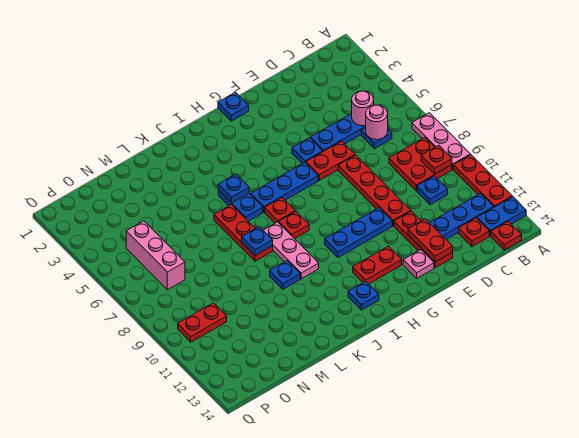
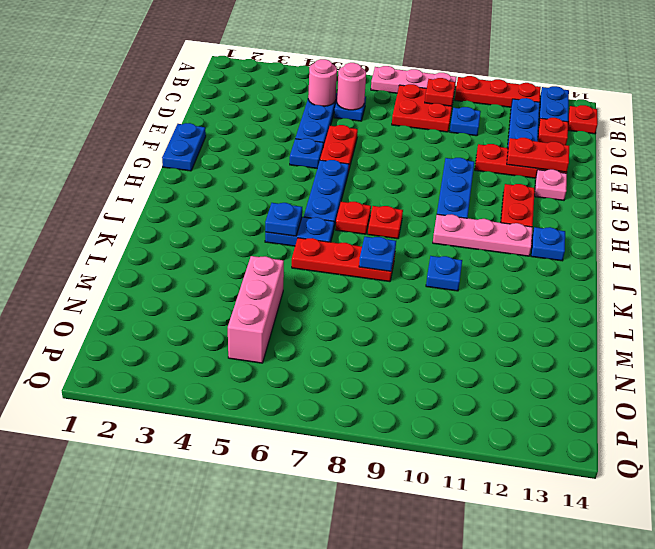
red plate E7:E10 level 1 -> none
blue plate G1 level 1 -> blue plate F1:G1 level 1
pink plate J8:J10 level 1 -> pink plate I10:I12 level 1
pink brick O5:O7 level 1 -> pink brick M5:O5 level 1
red plate O10:P10 level 1 -> none

